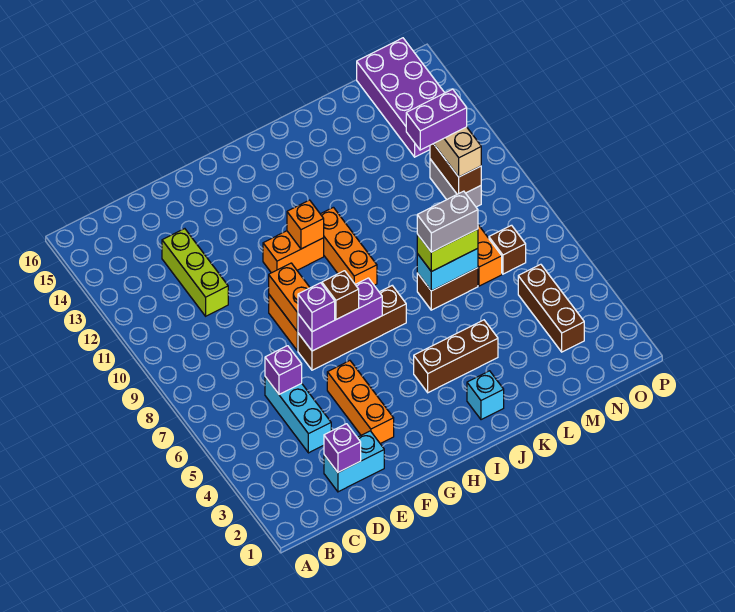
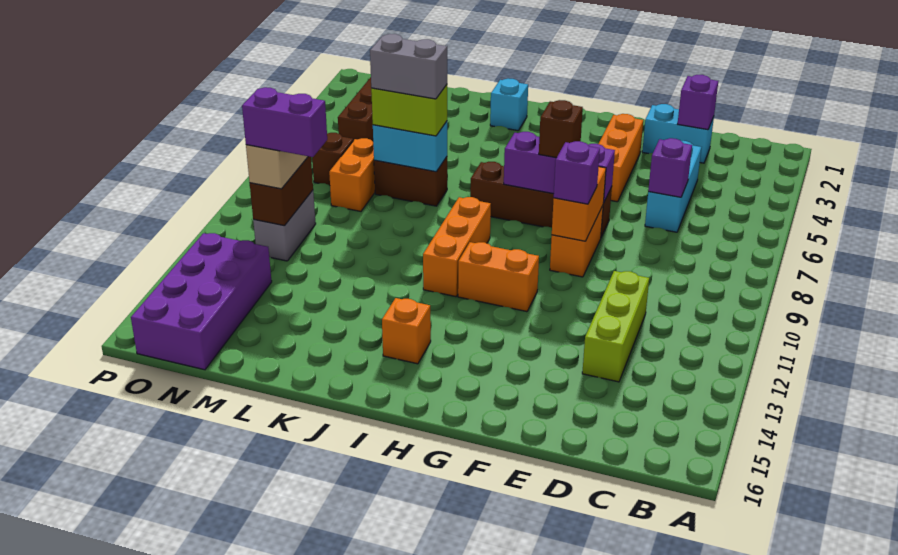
purple brick F7 level 3 -> purple brick F9 level 3
orange brick H11 level 2 -> orange brick I14 level 1
brown brick I4:K4 level 1 -> none

